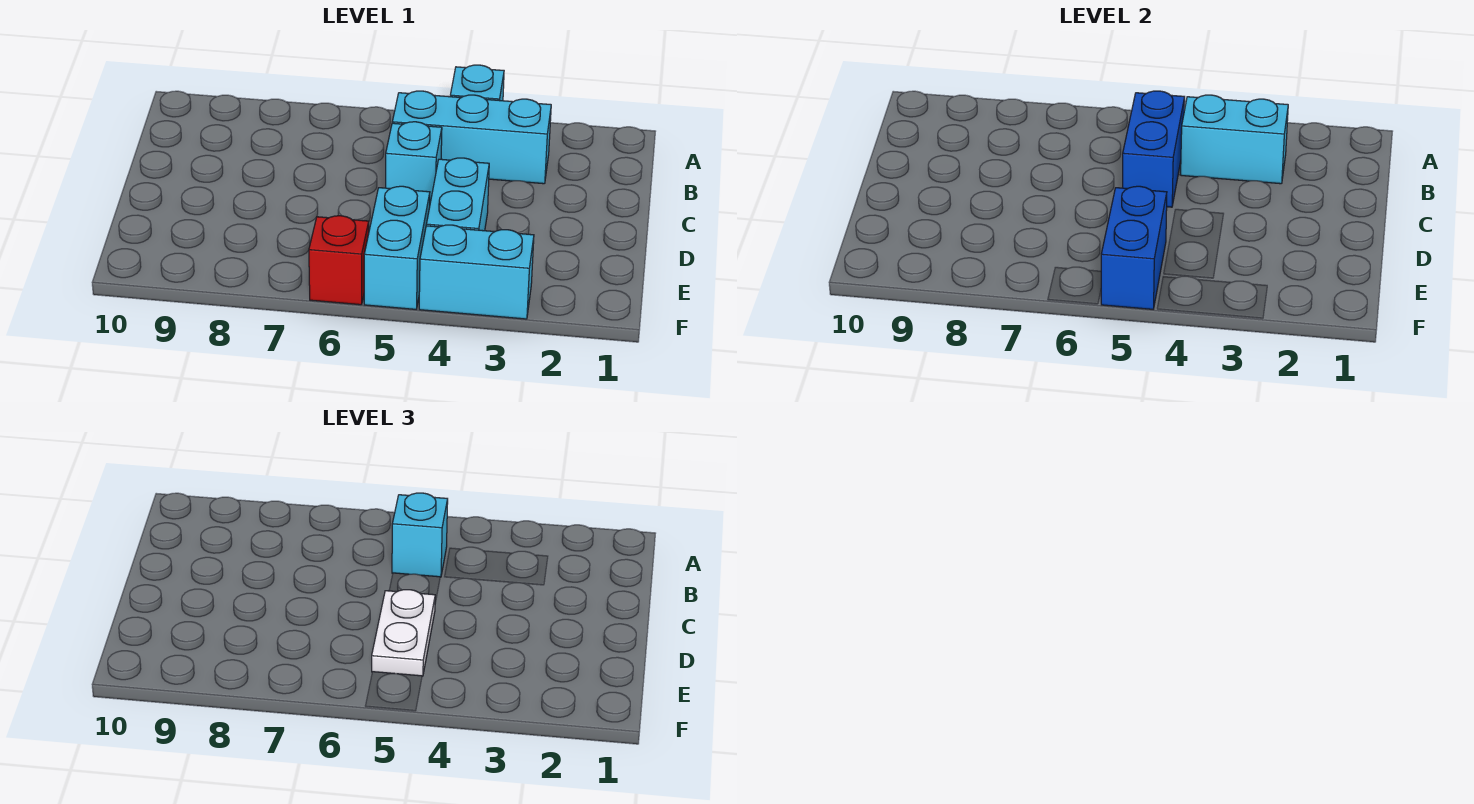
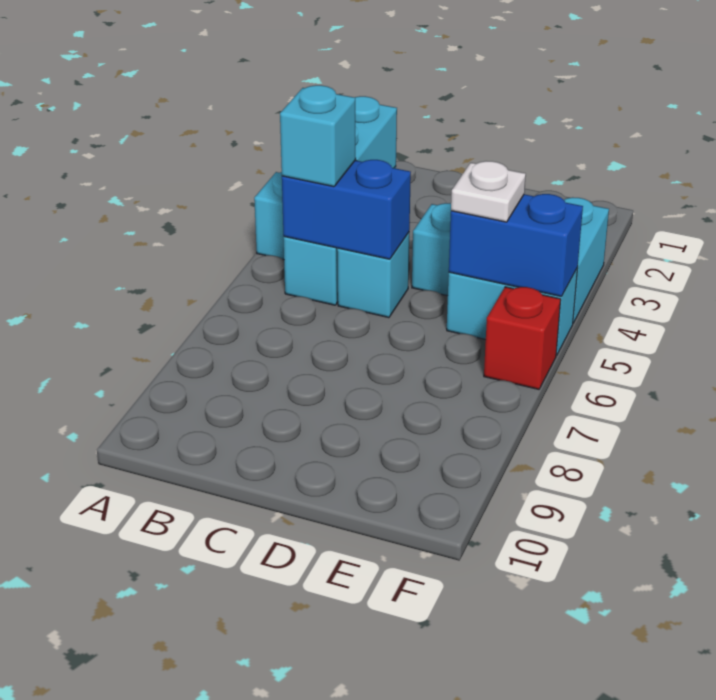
white plate D5:E5 level 3 -> white plate E5 level 3

